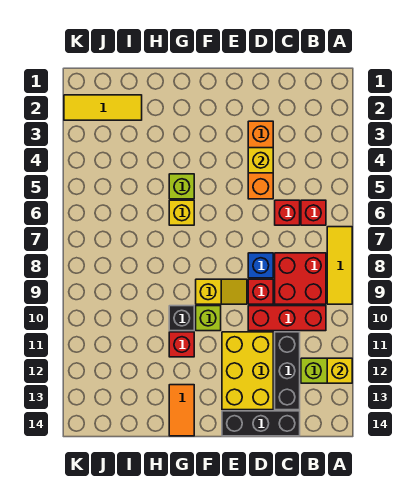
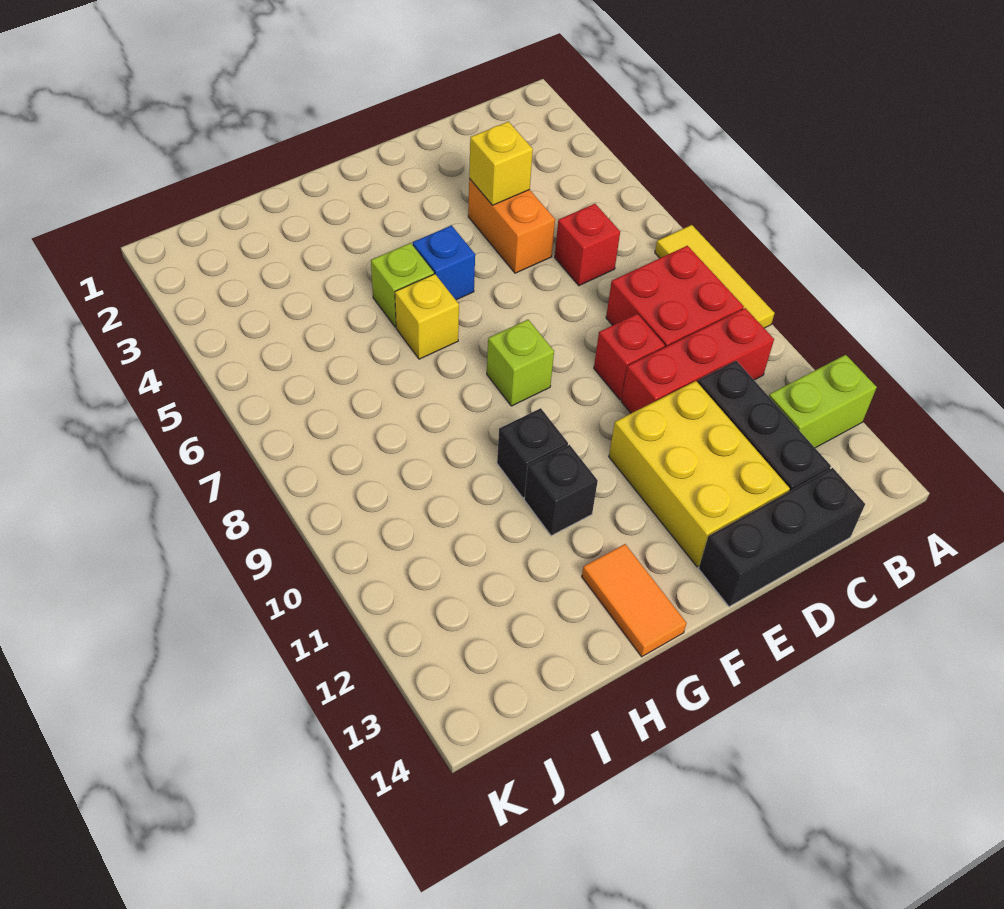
yellow brick A12 level 2 -> none
red brick B6 level 1 -> none
orange brick D3:D5 level 1 -> orange brick D4:D5 level 1
blue brick D8 level 1 -> blue brick F5 level 1
yellow slope E9:F9 level 1 top F -> none
lime brick F10 level 1 -> lime brick F8 level 1
red brick G11 level 1 -> black brick G11 level 1
yellow tile I2:K2 level 1 -> none

